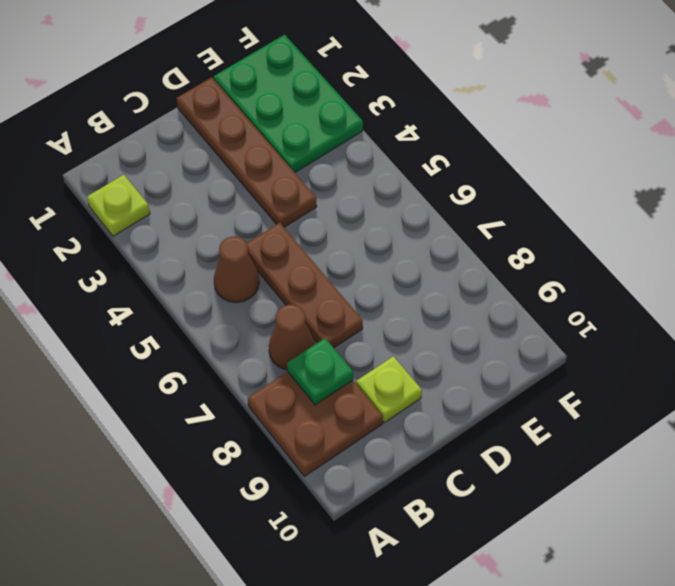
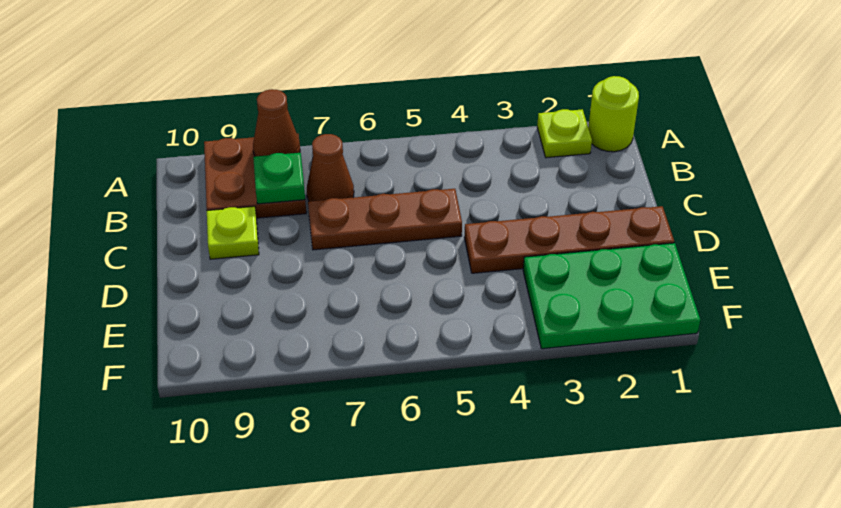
none -> lime round brick A1 level 1
brown cone B5 level 1 -> brown cone A8 level 2

